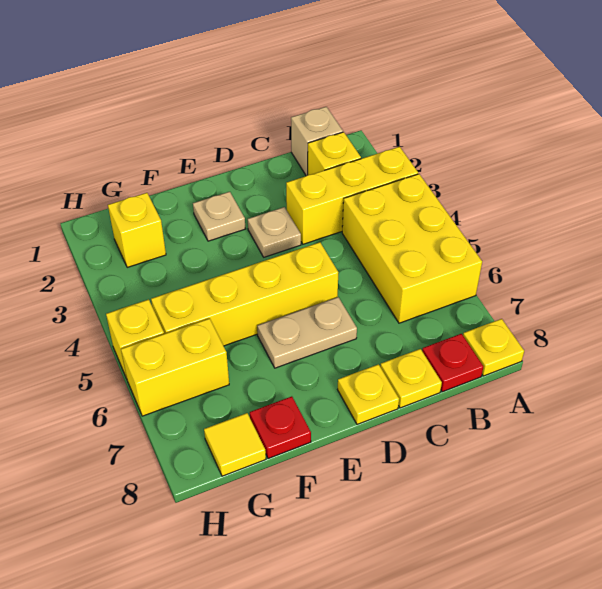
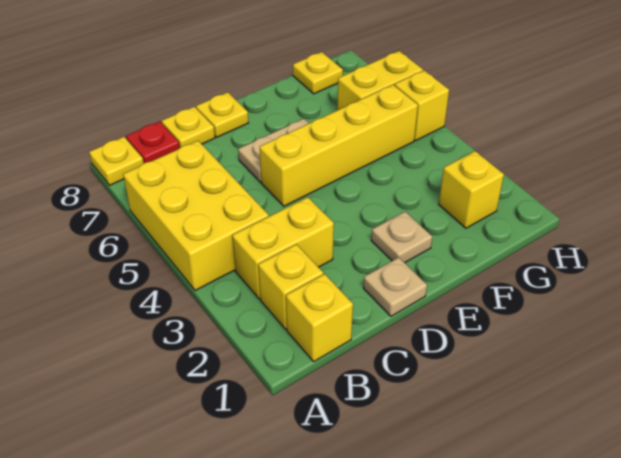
yellow brick A3:C3 level 1 -> yellow brick B3:C3 level 1
tan brick B1 level 1 -> yellow brick B1 level 1
tan plate D3 level 1 -> tan plate D1 level 1
red plate F8 level 1 -> none
yellow tile G8 level 1 -> yellow plate G8 level 1

